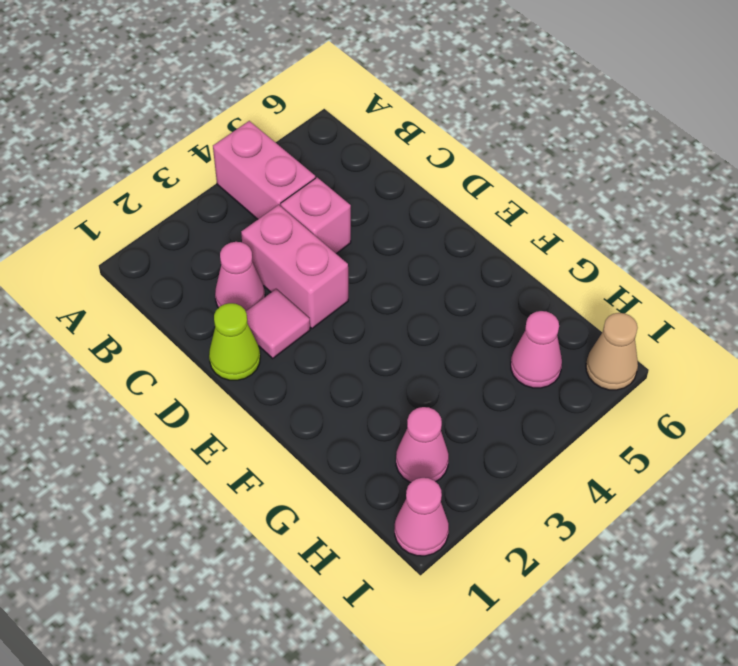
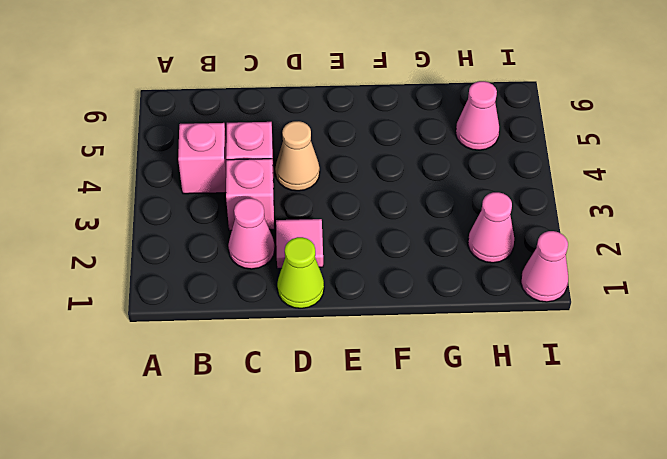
pink brick A4:B4 level 1 -> pink brick B4 level 1
pink brick C3:D3 level 1 -> pink brick C3 level 1
tan cone I6 level 1 -> tan cone D4 level 1

